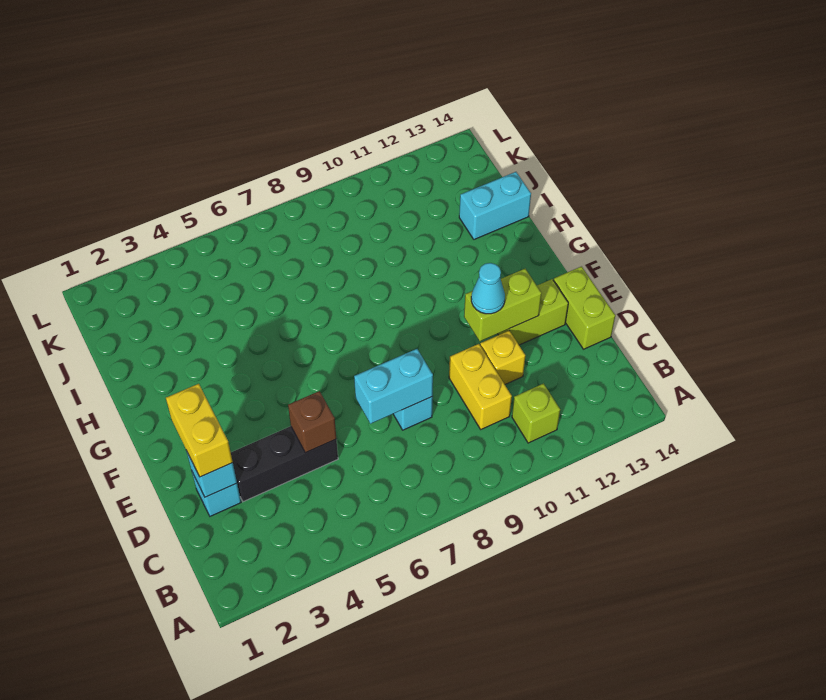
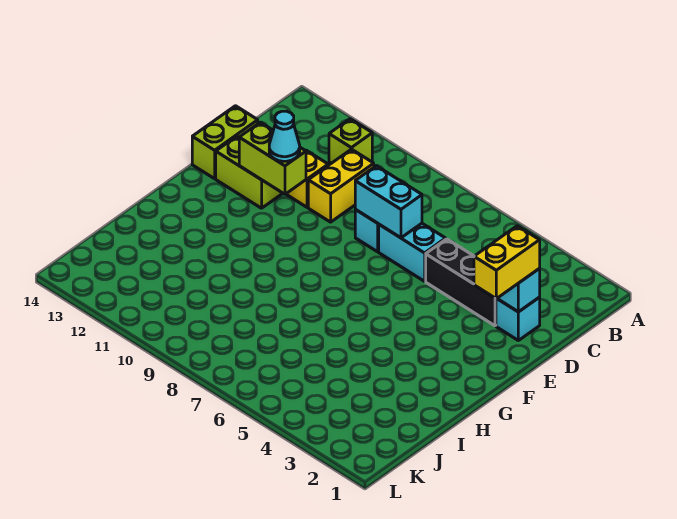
brown brick D5 level 2 -> none
cyan brick I13:I14 level 1 -> cyan brick D6:D7 level 1

